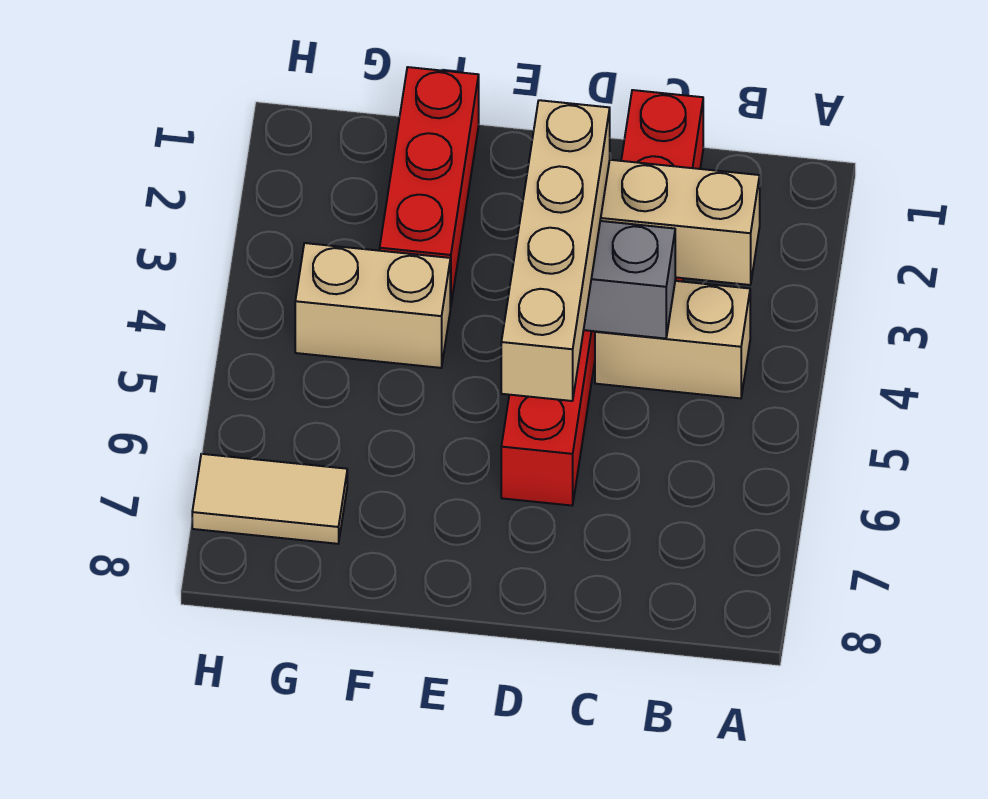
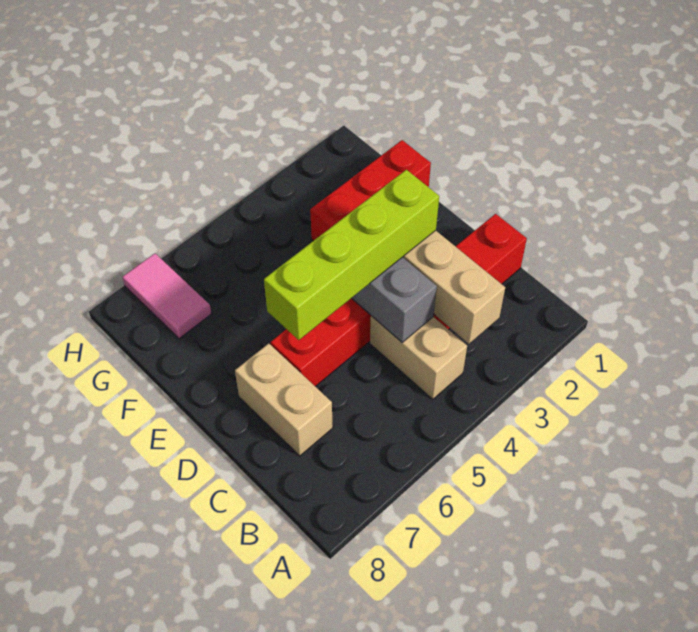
tan brick D3:D6 level 3 -> lime brick D3:D6 level 3
tan brick F4:G4 level 1 -> tan brick C7:D7 level 1
tan tile G7:H7 level 1 -> pink tile G7:H7 level 1

